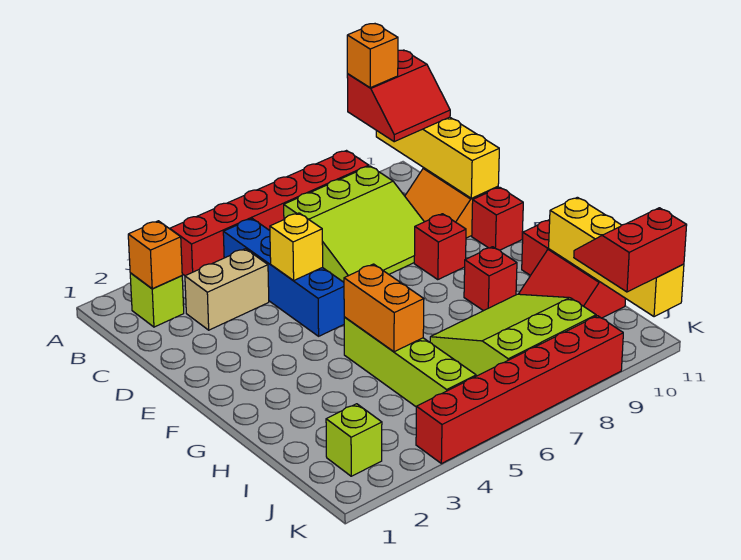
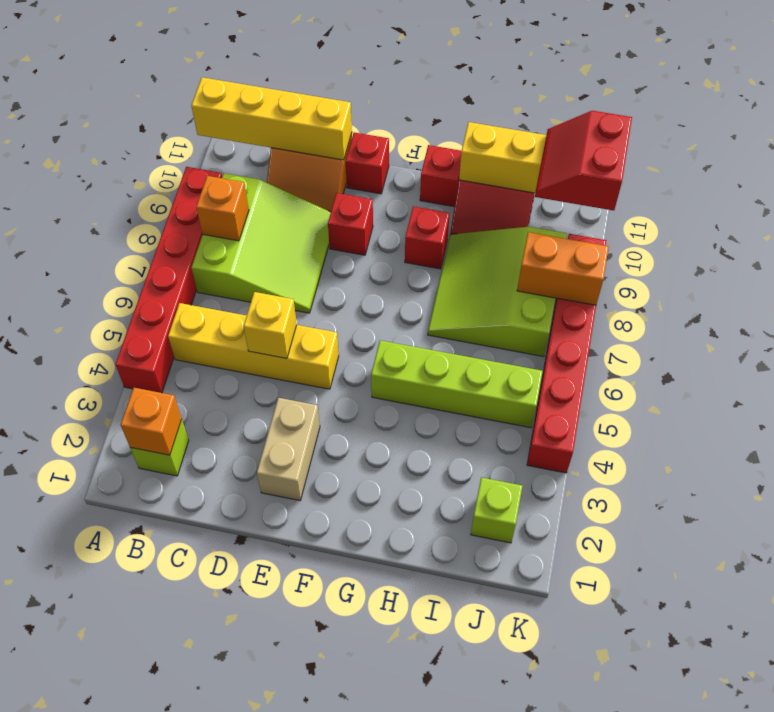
red slope A10:B11 level 3 top A -> none
orange brick A10 level 4 -> orange brick B8 level 2
blue brick B5:E5 level 1 -> yellow brick B5:E5 level 1
tan brick C3:C4 level 1 -> tan brick E2:E3 level 1
orange brick G5:H5 level 2 -> orange brick J8:K8 level 2

